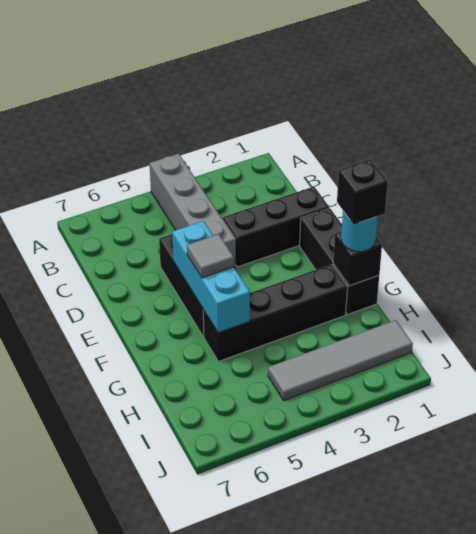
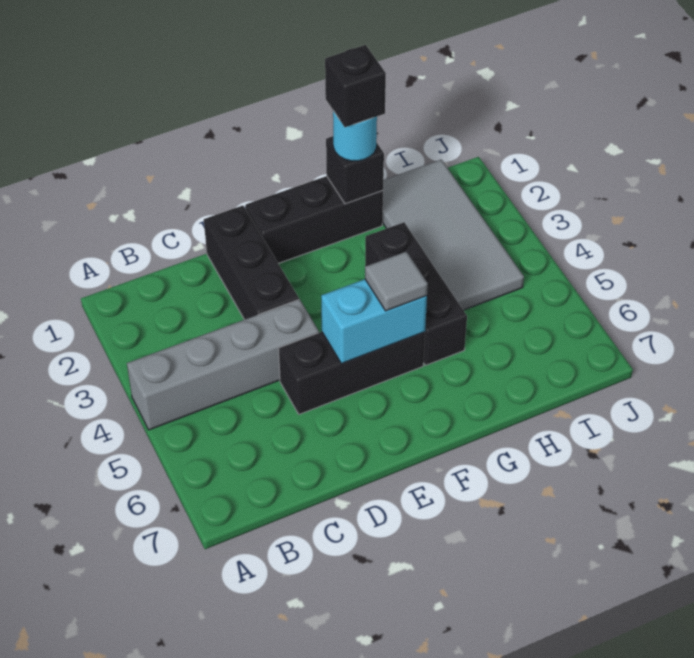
cyan brick E5:G5 level 2 -> cyan brick E5:F5 level 2
black brick G2:G5 level 1 -> black brick G3:G5 level 1
grey tile I1:I4 level 1 -> grey tile H1:I4 level 1

